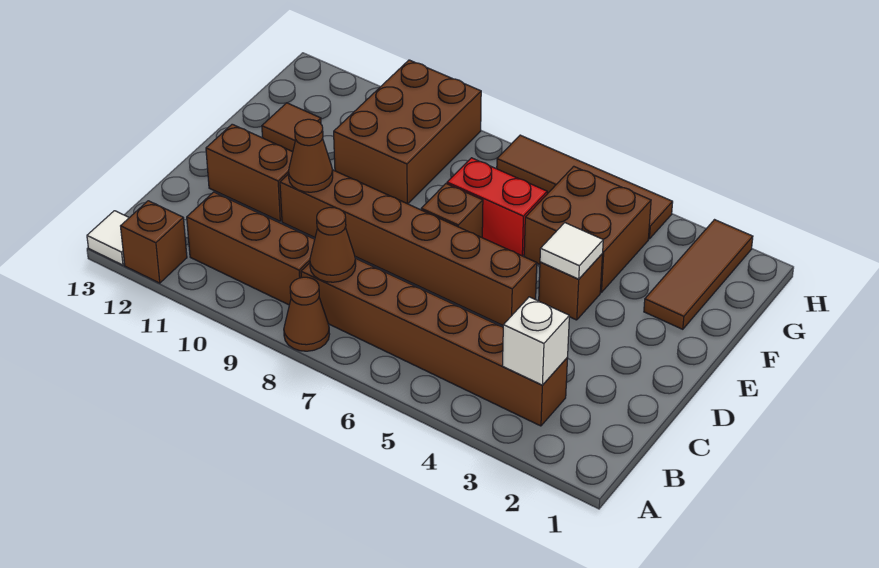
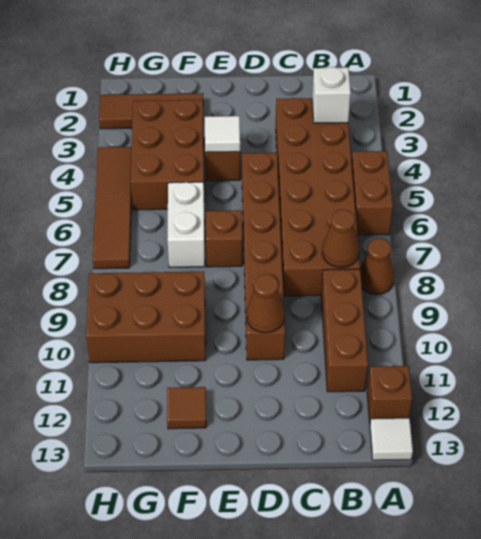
brown brick B3:B8 level 1 -> brown brick B3:C8 level 1
brown brick D11:D12 level 1 -> brown brick A5:A6 level 1
brown brick F4:G5 level 1 -> brown brick F3:G5 level 1
red brick F6:F7 level 1 -> white brick F6:F7 level 1

